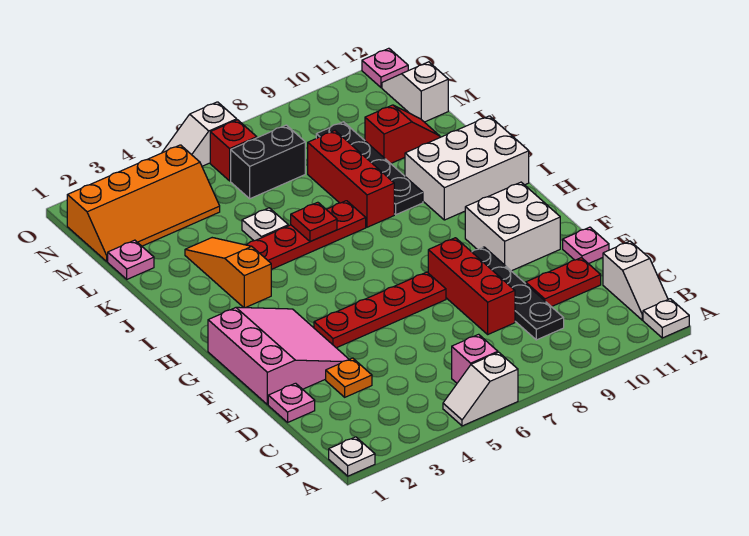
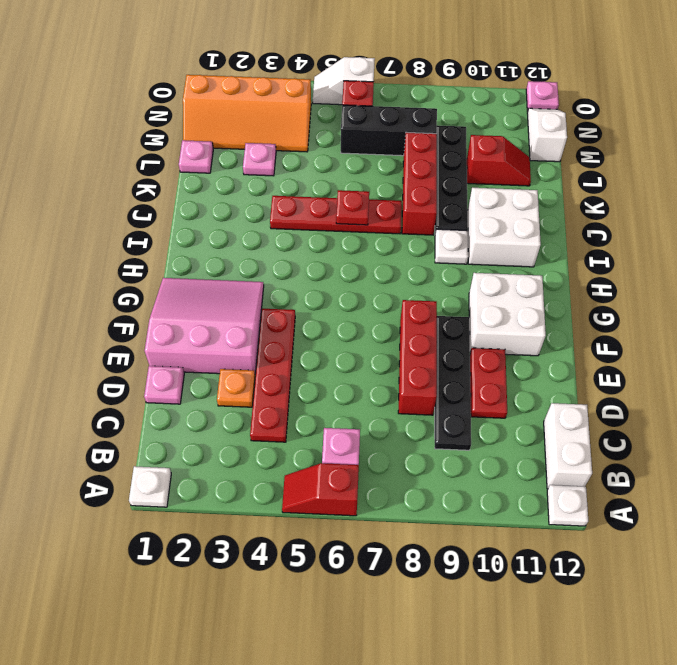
white slope A5:A6 level 1 top 6 -> red slope A5:A6 level 1 top 6
white slope B12:C12 level 1 top C -> white brick B12:C12 level 1
red plate D10:D11 level 1 -> red plate D10:E10 level 1
pink slope E1:G3 level 1 top 1 -> pink slope E1:G3 level 1 top E
pink plate E12 level 1 -> pink plate L3 level 1
red plate F4:F7 level 1 -> red plate C4:F4 level 1
orange slope I3:K3 level 1 top I -> none
white brick I10:J12 level 1 -> white brick I10:J11 level 1
white plate K5 level 1 -> white plate I9 level 1
black brick M6:M7 level 1 -> black brick M6:M8 level 1

